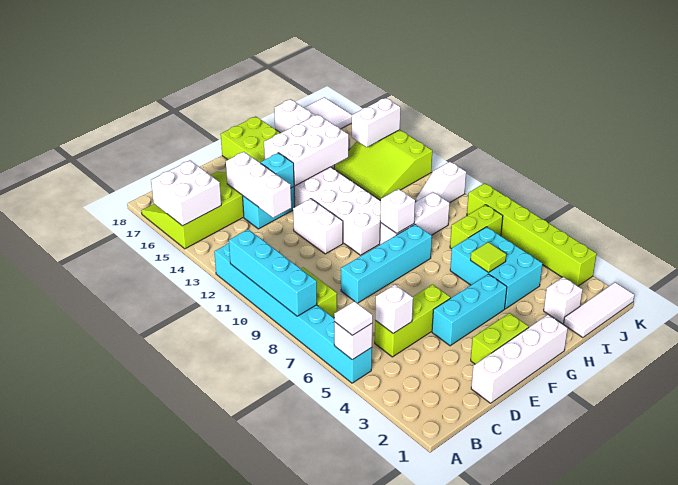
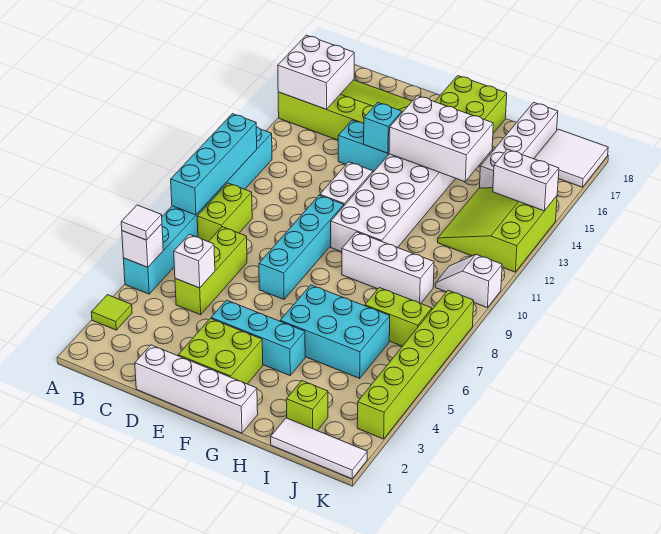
lime brick C5:E5 level 1 -> lime brick C5:C7 level 1
cyan brick D8:G8 level 1 -> cyan brick E7:E10 level 1
white brick D13:D15 level 2 -> none
lime brick E2:F2 level 1 -> lime brick E2:F3 level 1
white brick G9 level 2 -> none
cyan brick H4:I6 level 1 -> cyan brick G5:I6 level 1
lime tile H5 level 2 -> lime tile A3 level 1
white brick I2 level 1 -> lime brick I2 level 1

